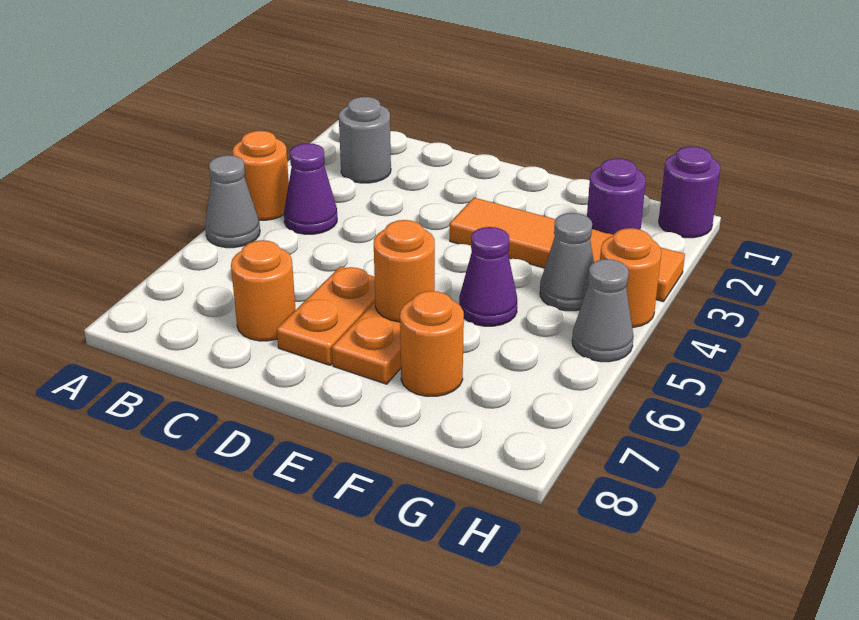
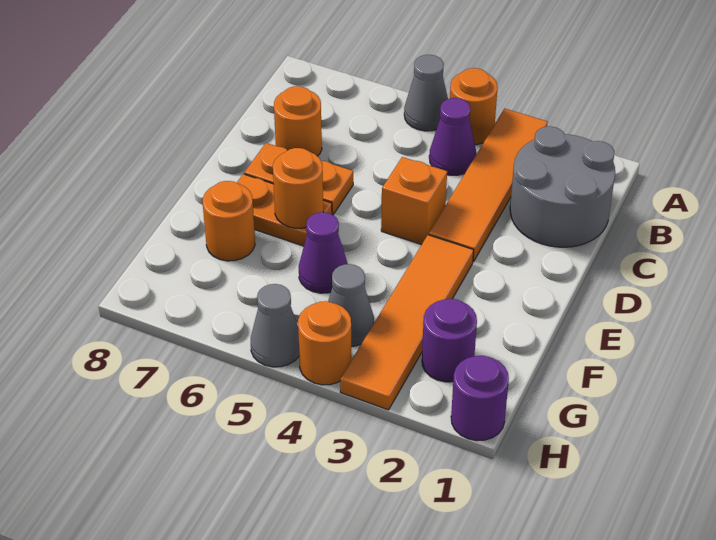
none -> orange tile A3:D3 level 1
grey round brick B2 level 1 -> grey round brick B1:C2 level 1
none -> orange brick D4 level 1

